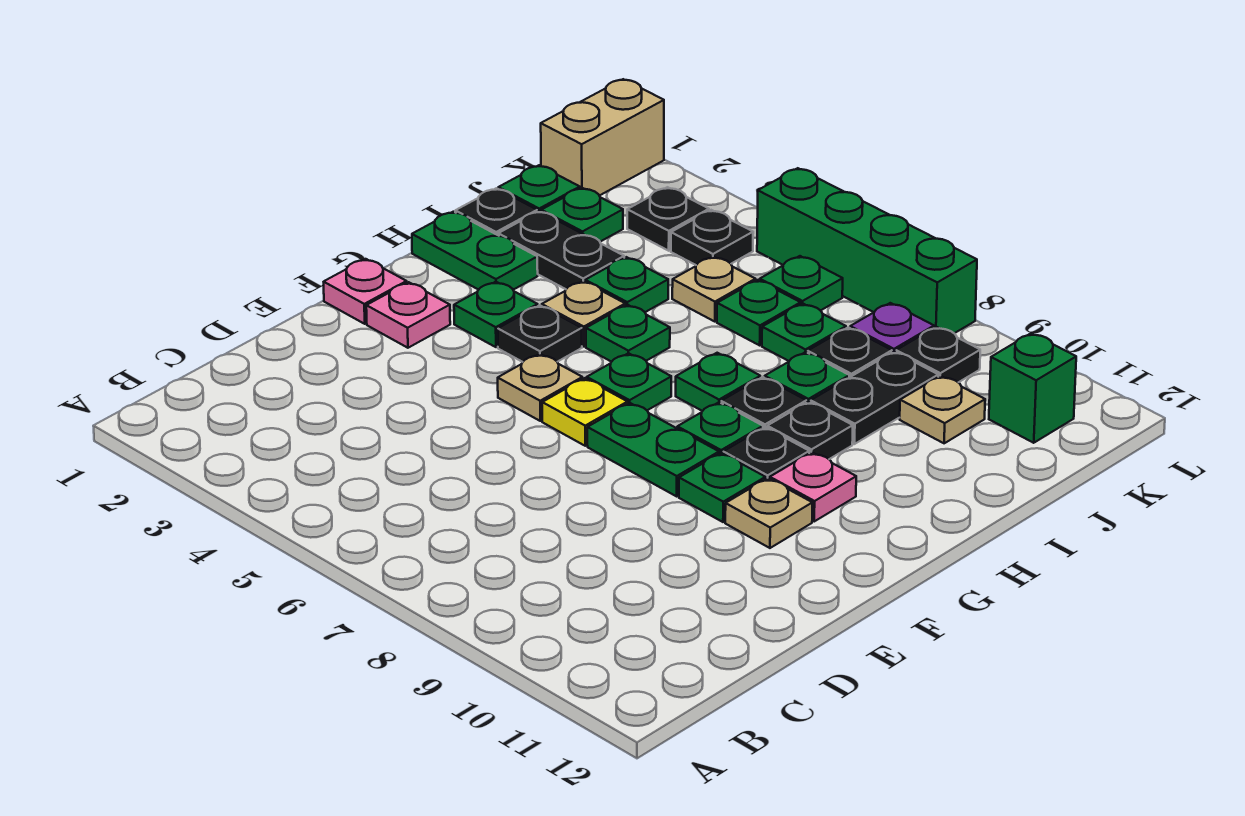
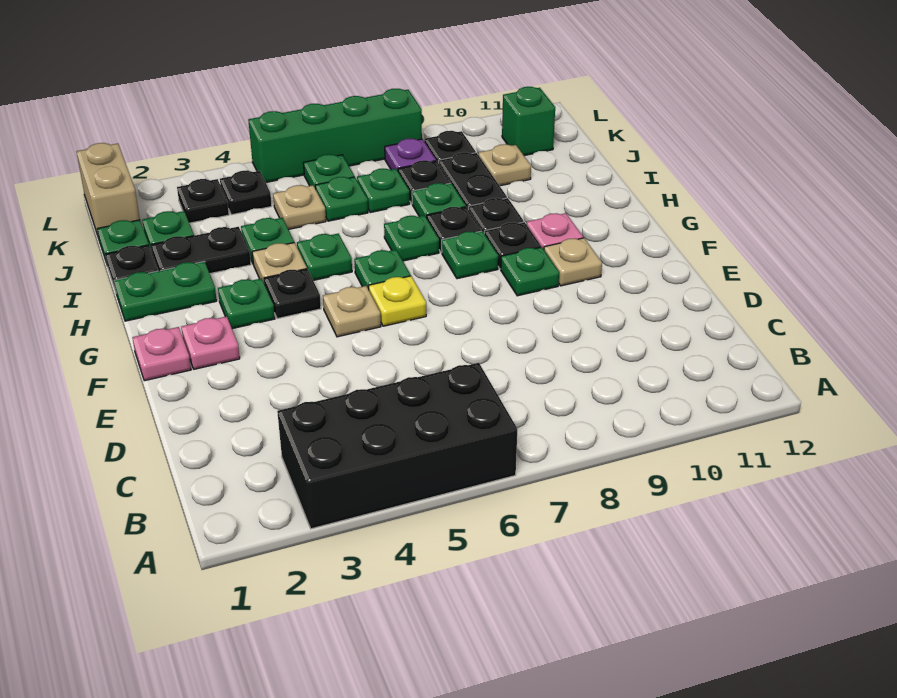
none -> black brick A3:B6 level 1
green plate F7:F8 level 1 -> none

